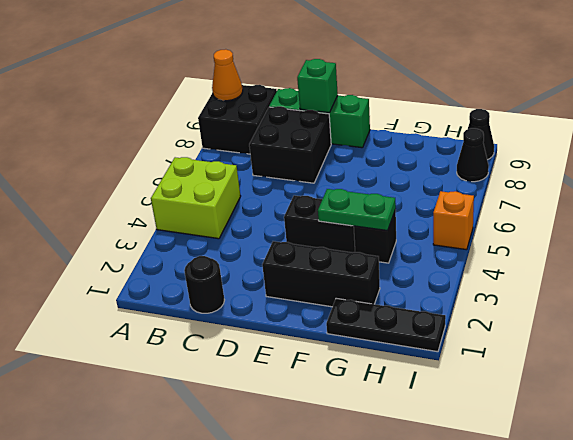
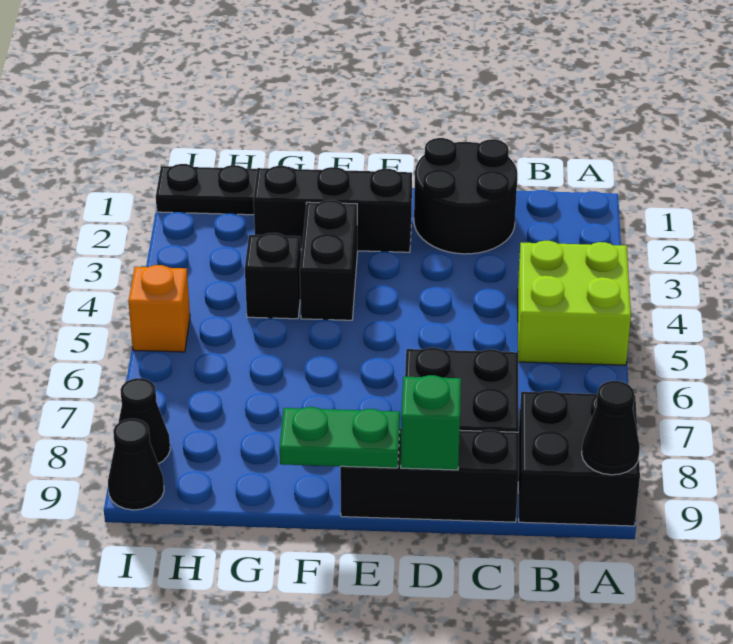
orange cone A9 level 2 -> black cone A9 level 2
black round brick C1 level 1 -> black round brick C1:D2 level 1
green brick C9:E9 level 1 -> black brick C9:E9 level 1
black brick E4:F4 level 1 -> black brick F3:F4 level 1
green plate F4:G4 level 2 -> green plate E9:F9 level 2

